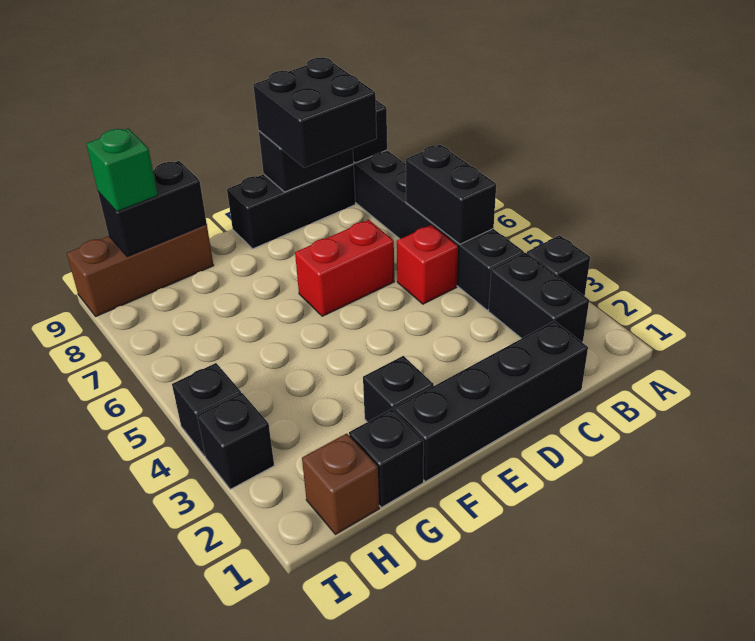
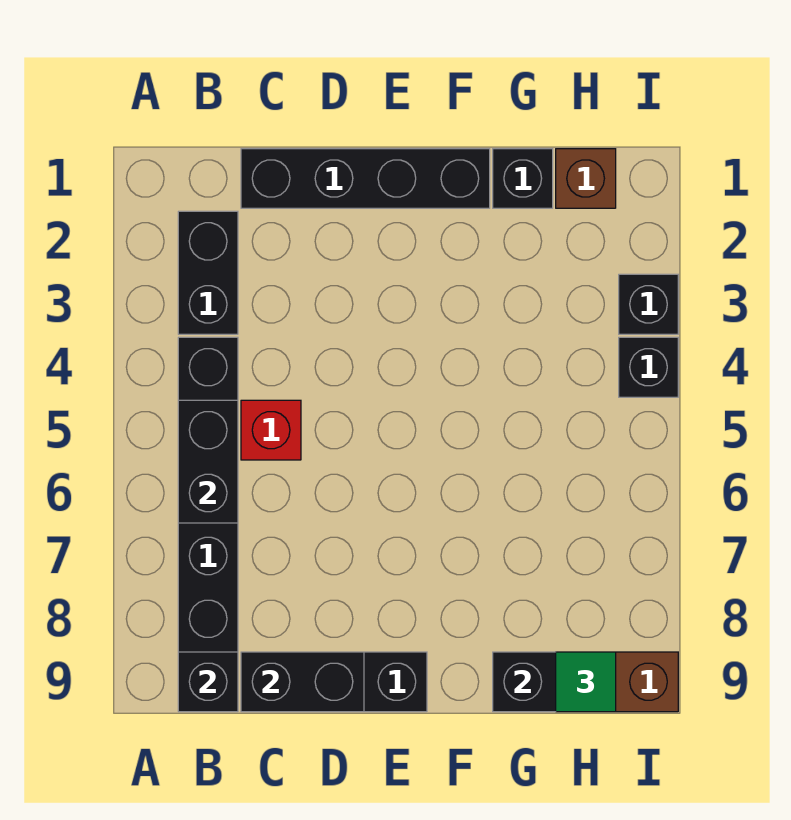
black brick A3 level 1 -> none
black brick C8:D9 level 3 -> none
red brick D6:E6 level 1 -> none
black brick F2 level 1 -> none
green brick H9 level 3 -> green tile H9 level 3

